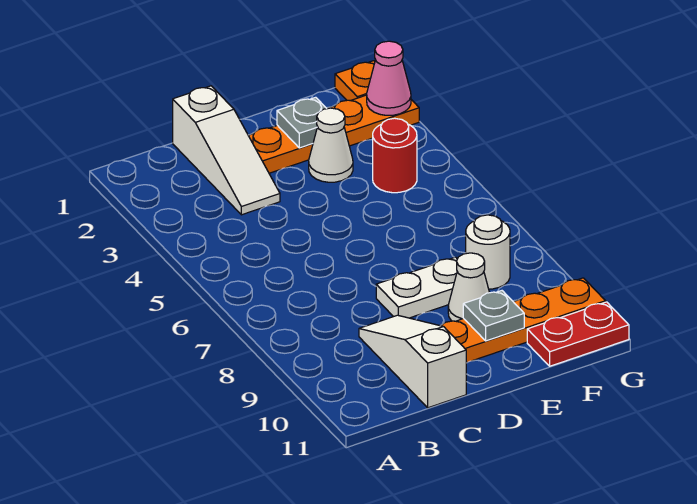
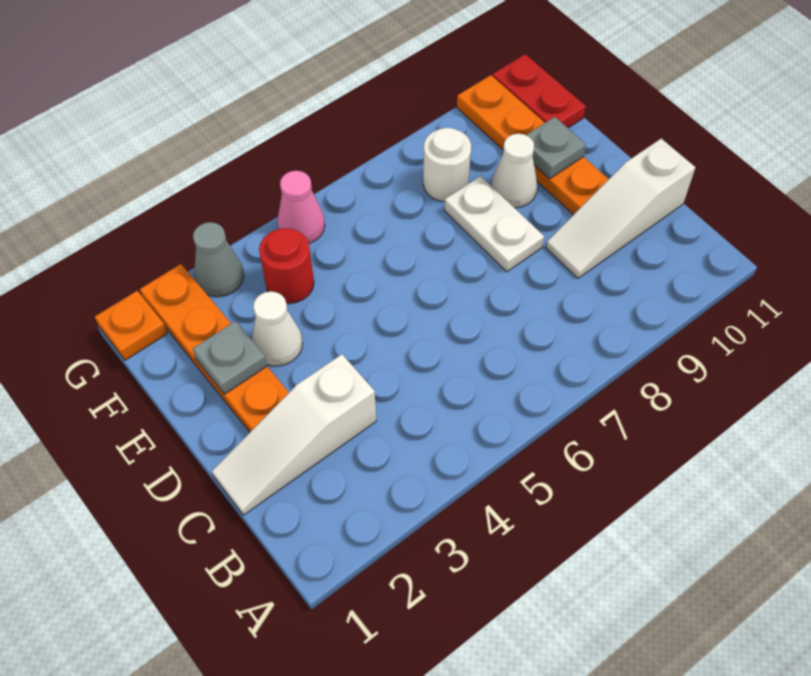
white slope C1:C3 level 1 top 1 -> white slope C1:C3 level 1 top 3
pink cone G2 level 2 -> pink cone G5 level 1
none -> grey cone G3 level 1

